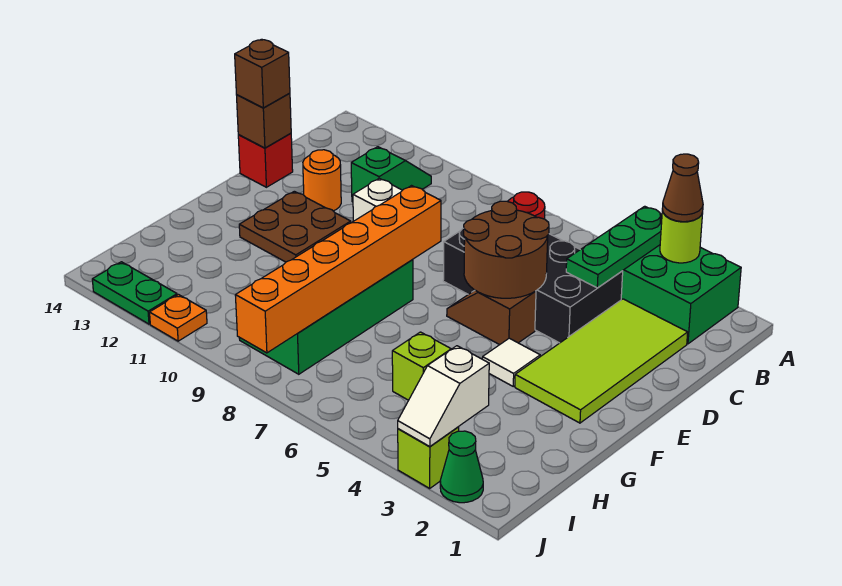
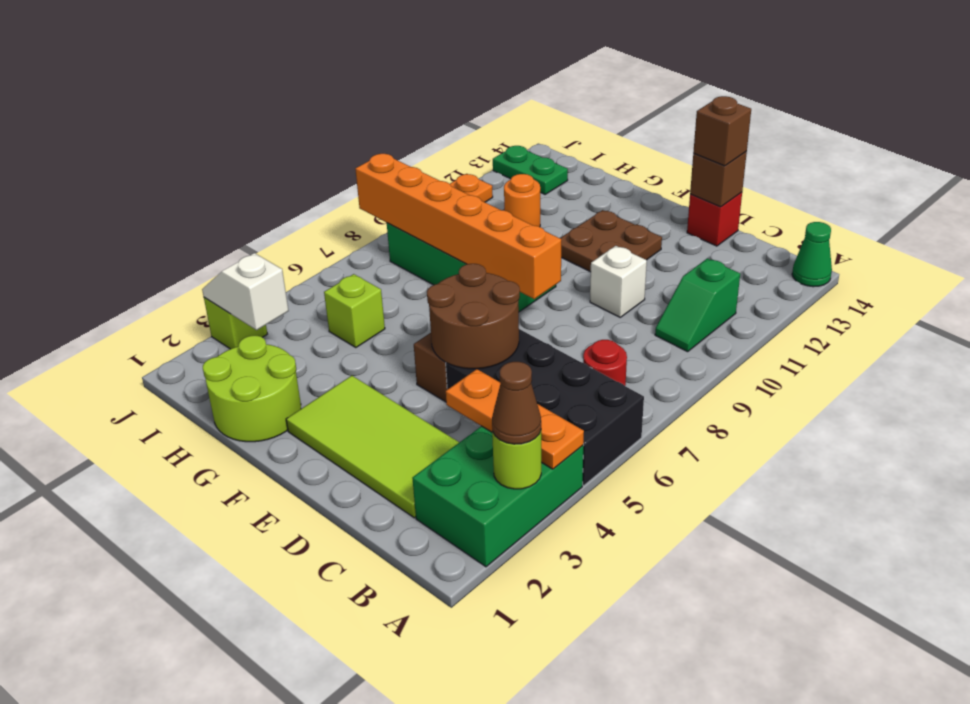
green plate A4:C4 level 2 -> orange plate A4:C4 level 2
green slope B11:C11 level 1 top C -> green slope B10:B11 level 1 top 11
black brick C4:D7 level 1 -> black brick A5:D6 level 1
orange round brick D12 level 1 -> orange round brick H11 level 1
white tile F4 level 1 -> none
none -> lime round brick G1:H2 level 1
green cone J2 level 1 -> green cone A14 level 1
green plate J12:J13 level 1 -> green plate I13:J13 level 1

